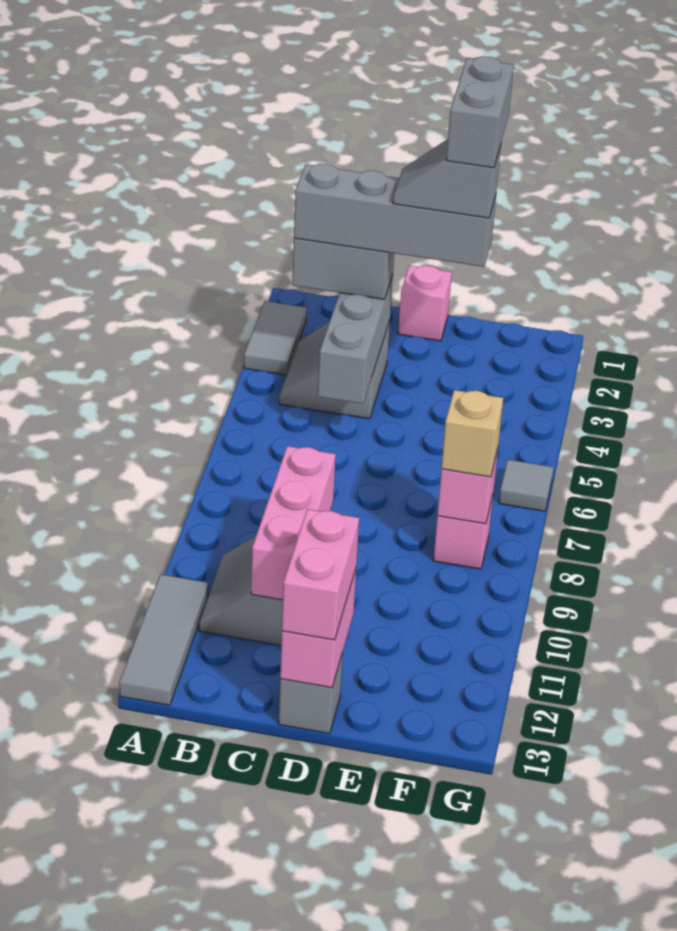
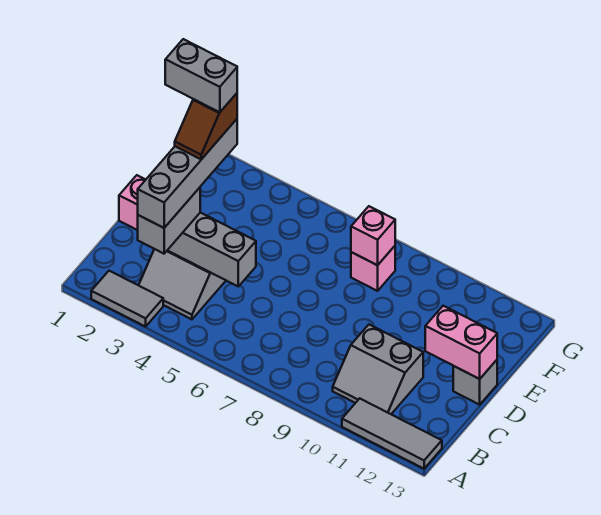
pink brick C9:C11 level 2 -> none
grey slope D3:E3 level 5 top E -> brown slope D3:E3 level 5 top E
pink brick D12:D13 level 3 -> none
tan brick F8 level 3 -> none
grey tile G6 level 1 -> none

